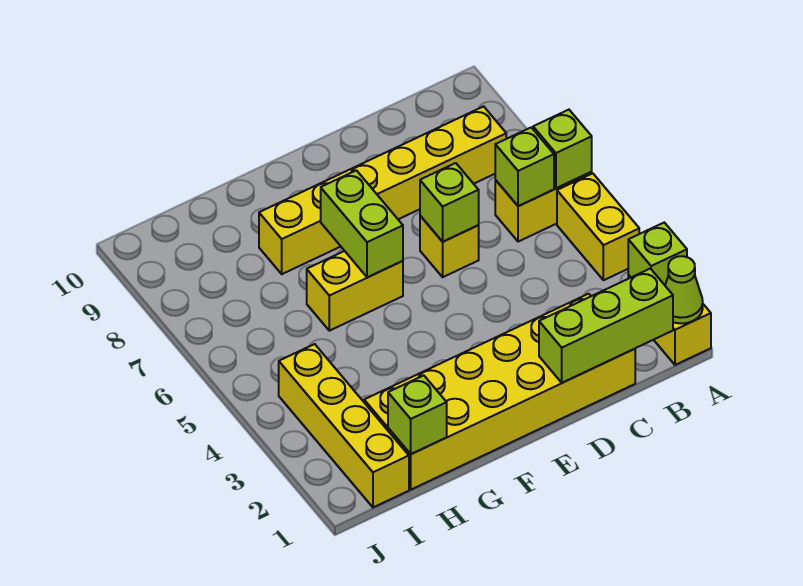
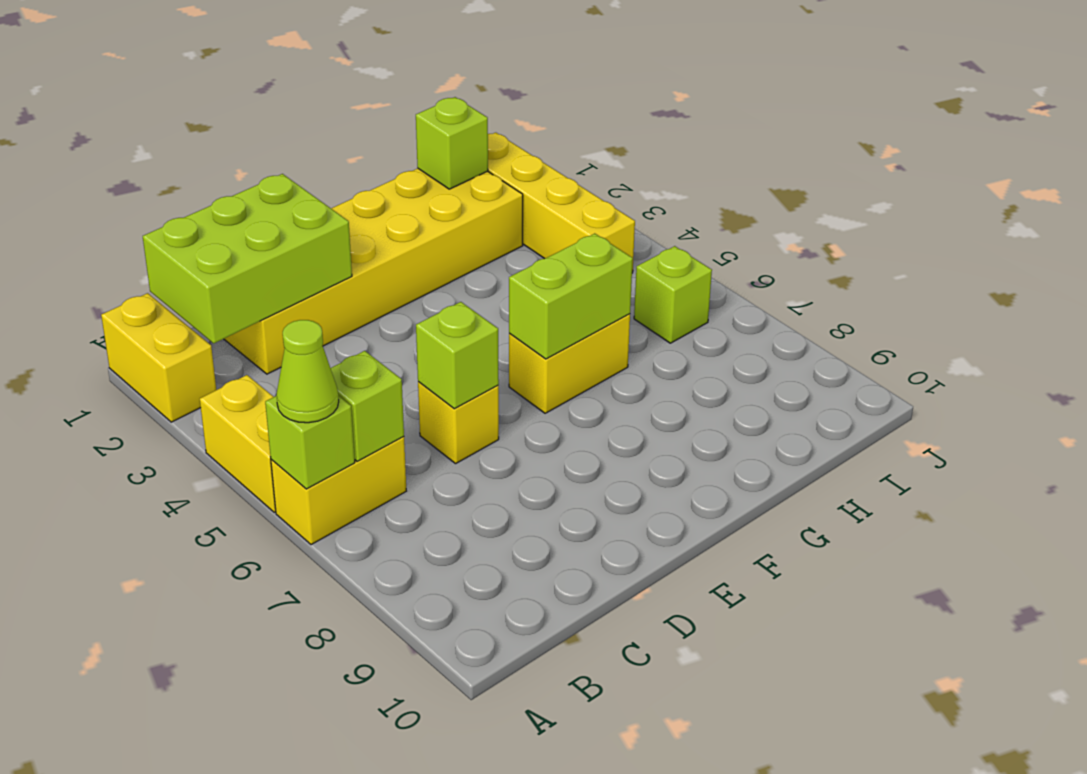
lime cone A1 level 2 -> lime cone A6 level 3
lime brick A2 level 2 -> lime brick I6 level 1
lime brick B1:D1 level 2 -> lime brick B1:D2 level 2
yellow brick B8:G8 level 1 -> none
lime brick F6:F7 level 2 -> lime brick F6:G6 level 2

